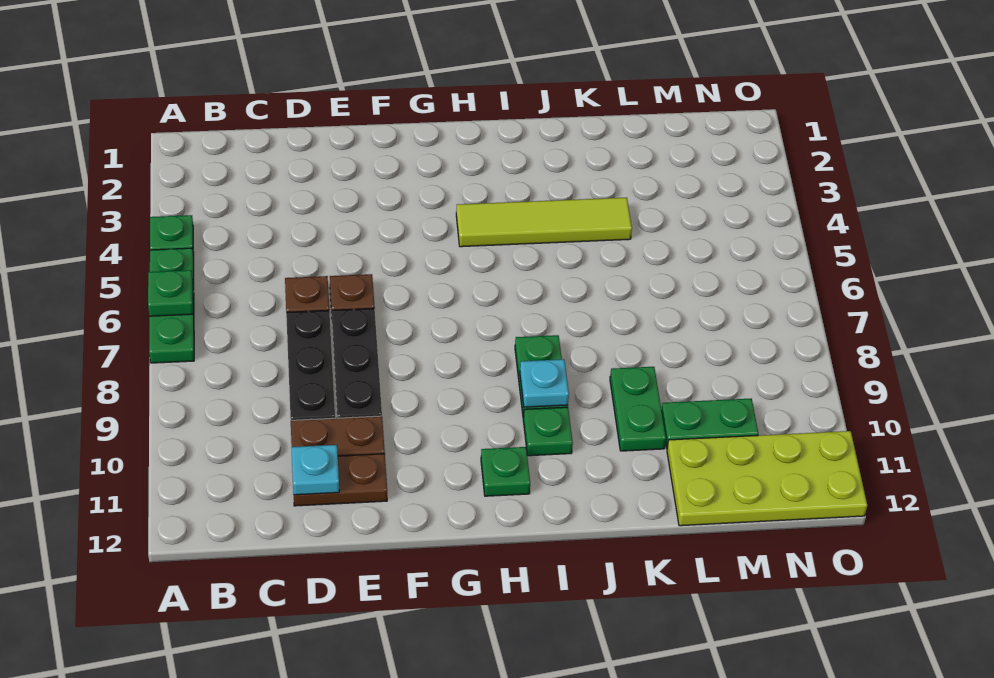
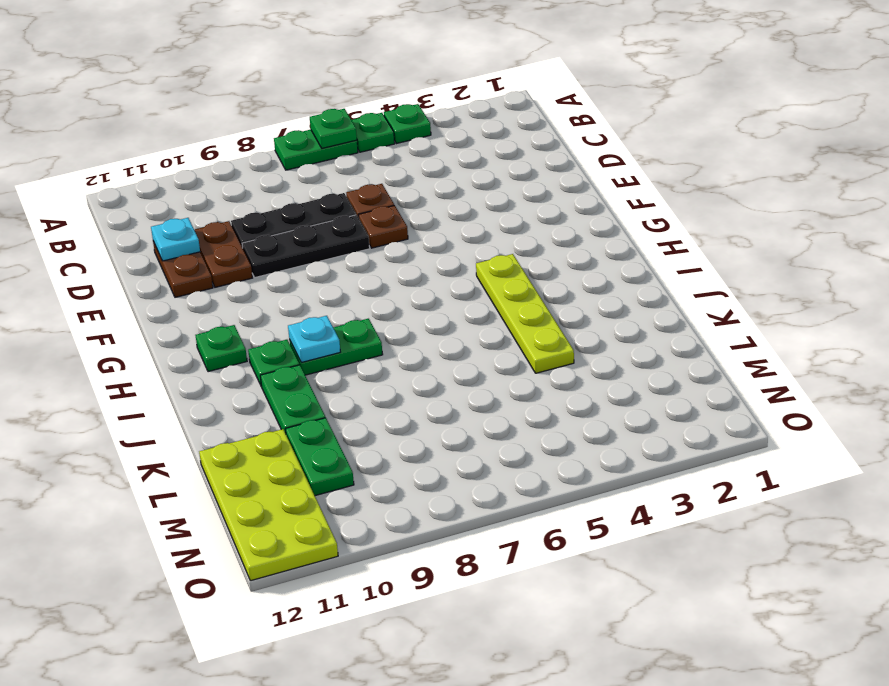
lime tile H4:K4 level 1 -> lime plate H4:K4 level 1
green plate K9:K10 level 1 -> green plate J10:K10 level 1

